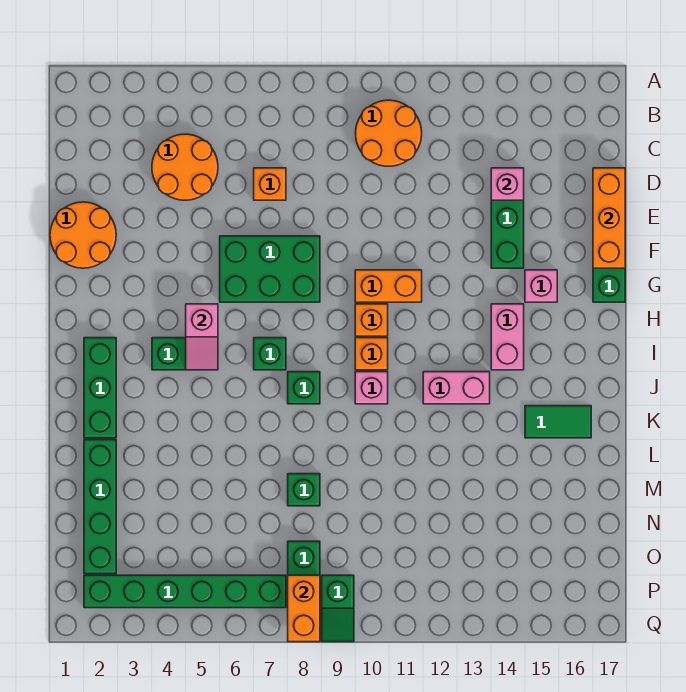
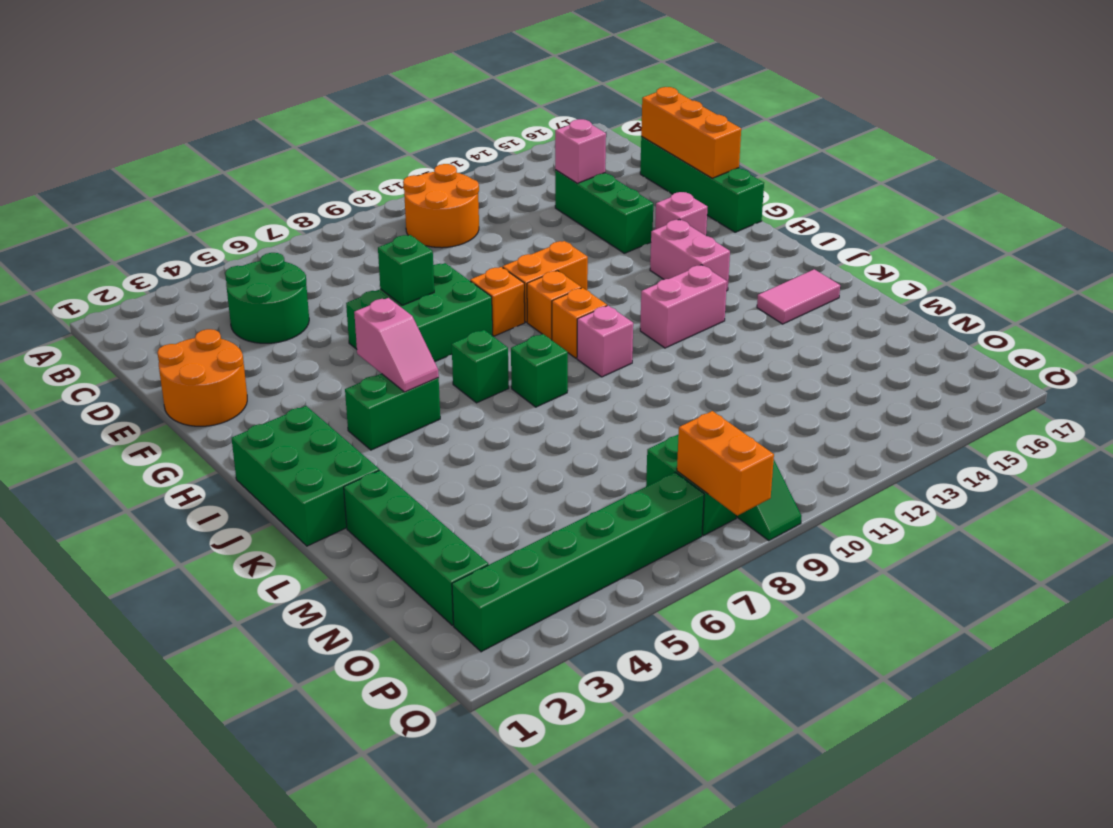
orange round brick C4:D5 level 1 -> green round brick C4:D5 level 1
orange brick D7 level 1 -> orange brick G9 level 1
green brick I2:K2 level 1 -> green brick I1:K2 level 1
green tile K15:K16 level 1 -> pink tile K15:K16 level 1
green brick M8 level 1 -> green brick F7 level 2

